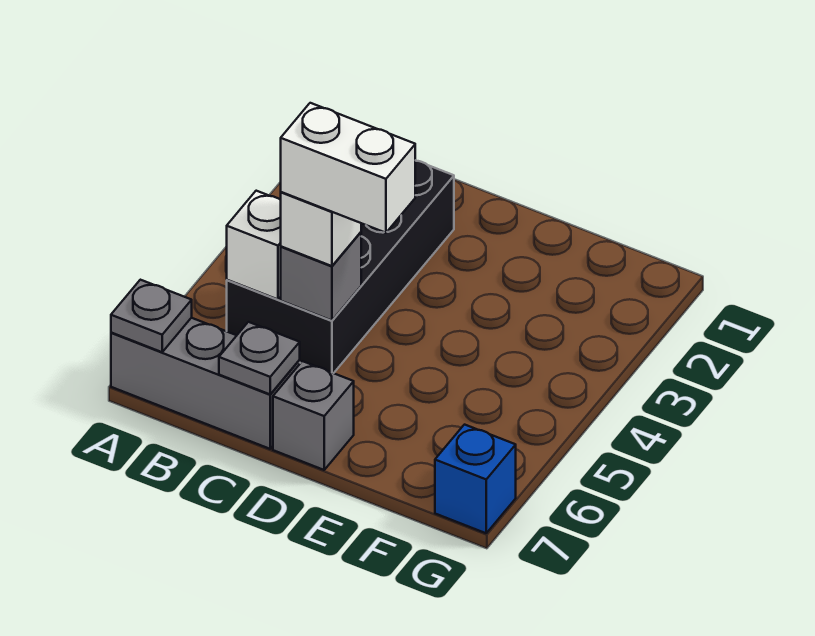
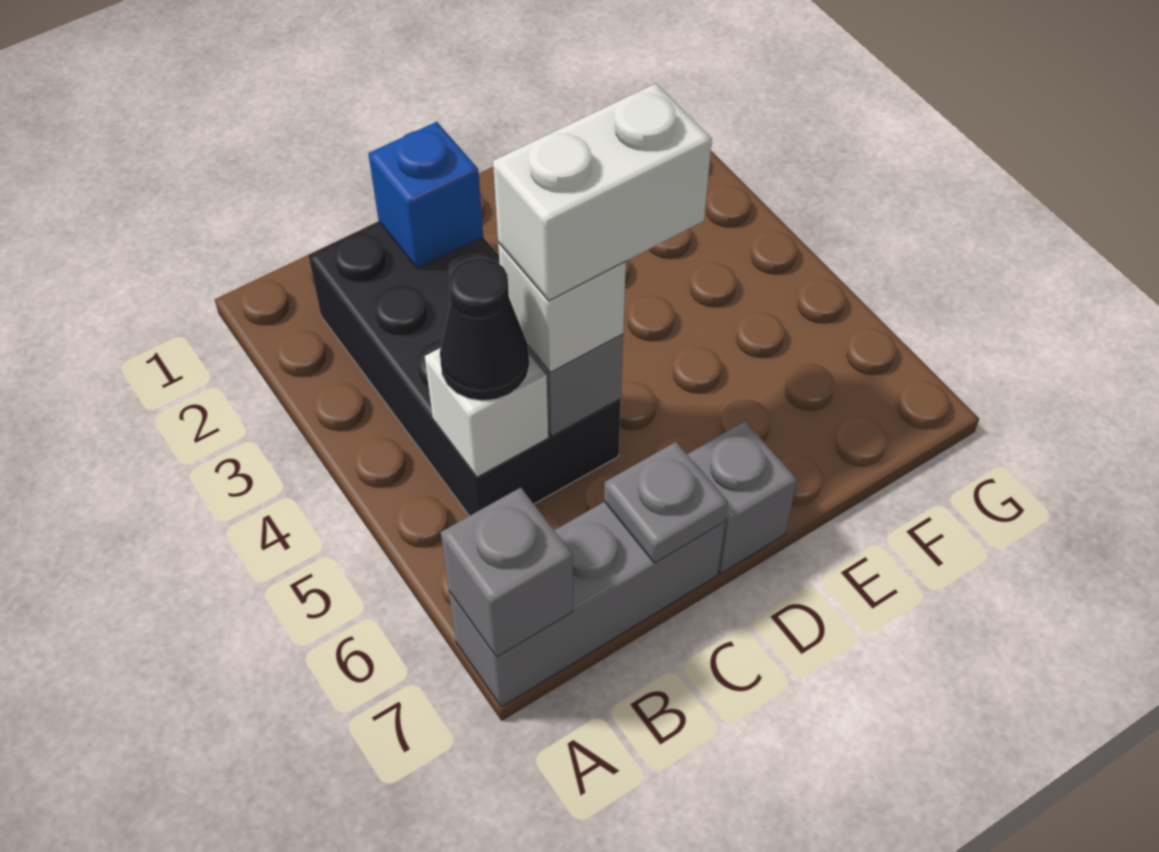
grey plate A7 level 2 -> grey brick A7 level 2
none -> black cone B5 level 3
blue brick G7 level 1 -> blue brick C2 level 2

